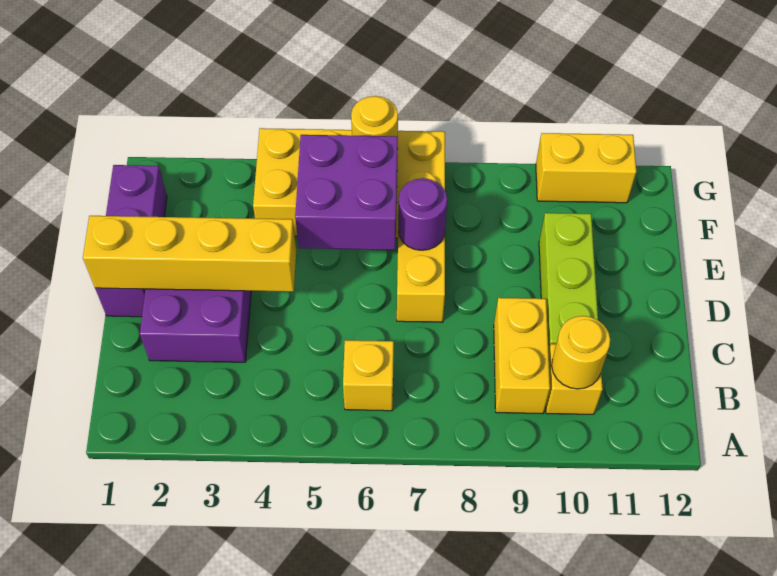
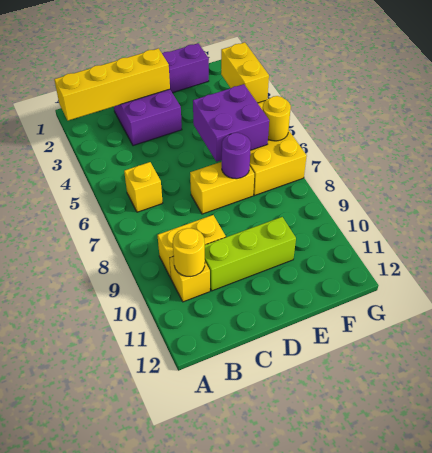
yellow brick D1:D4 level 2 -> yellow brick A2:D2 level 2
yellow brick G10:G11 level 1 -> yellow brick G3:G4 level 2

